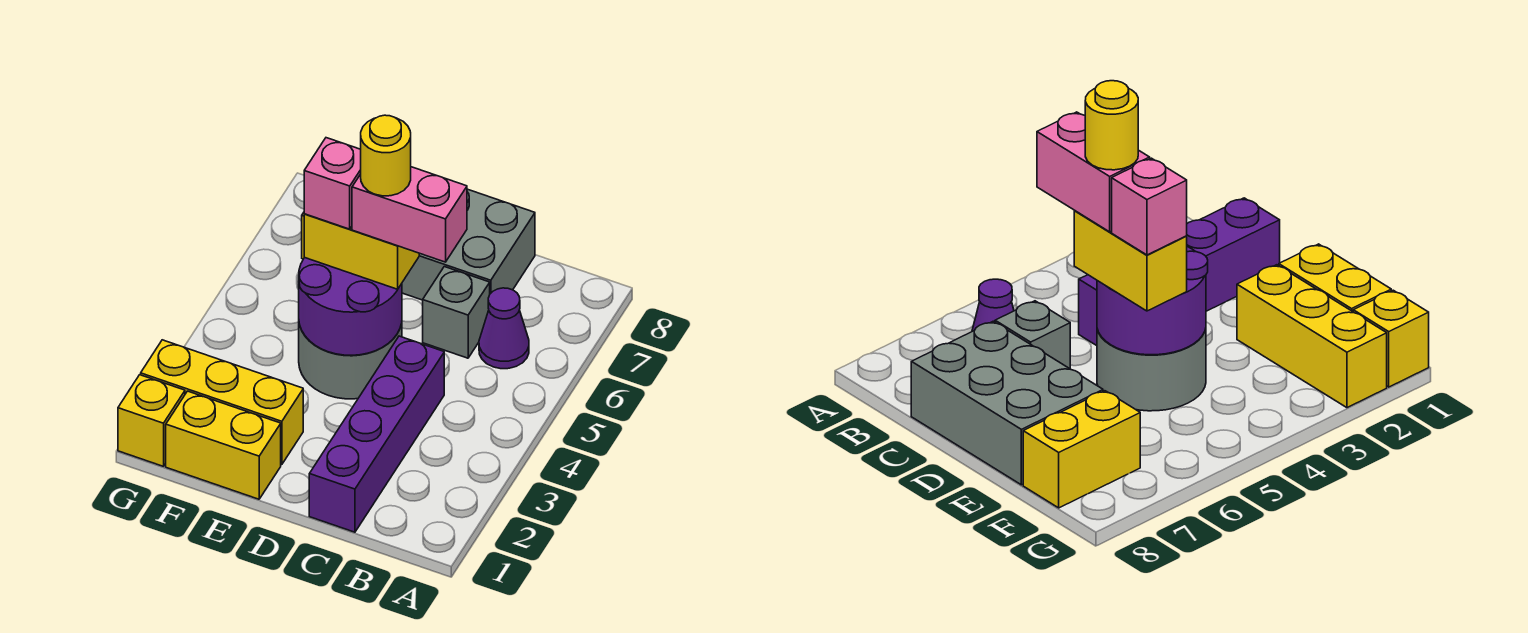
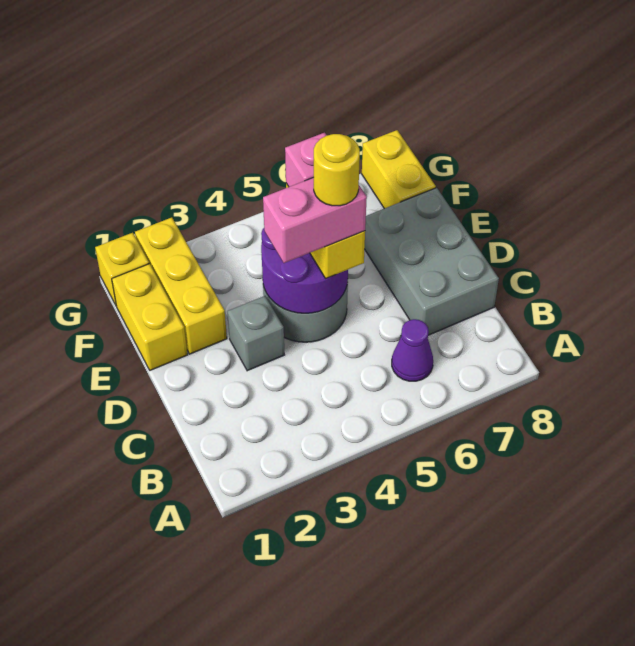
purple brick C1:C4 level 1 -> none
pink brick C5:D5 level 4 -> pink brick D4:D5 level 4
grey brick C6 level 1 -> grey brick D3 level 1
yellow brick F7:F8 level 1 -> yellow brick F8:G8 level 1

